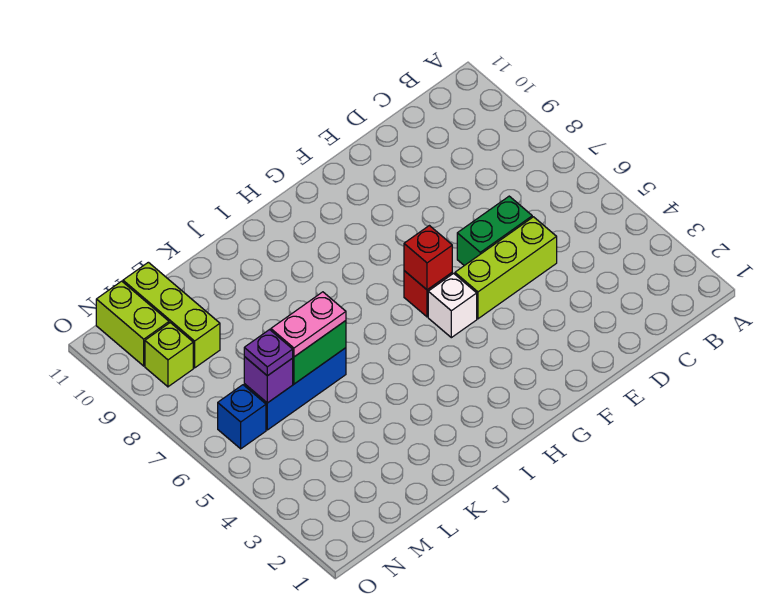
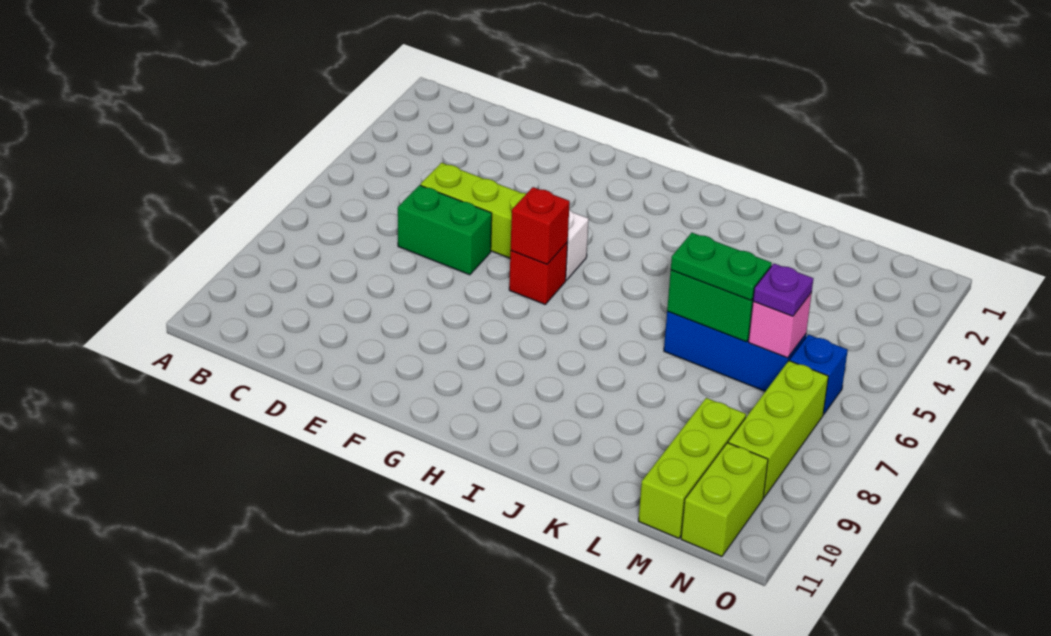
pink plate K6:L6 level 3 -> green plate K6:L6 level 3
purple brick M6 level 2 -> pink brick M6 level 2
lime brick N9 level 1 -> lime brick N7:N9 level 1

